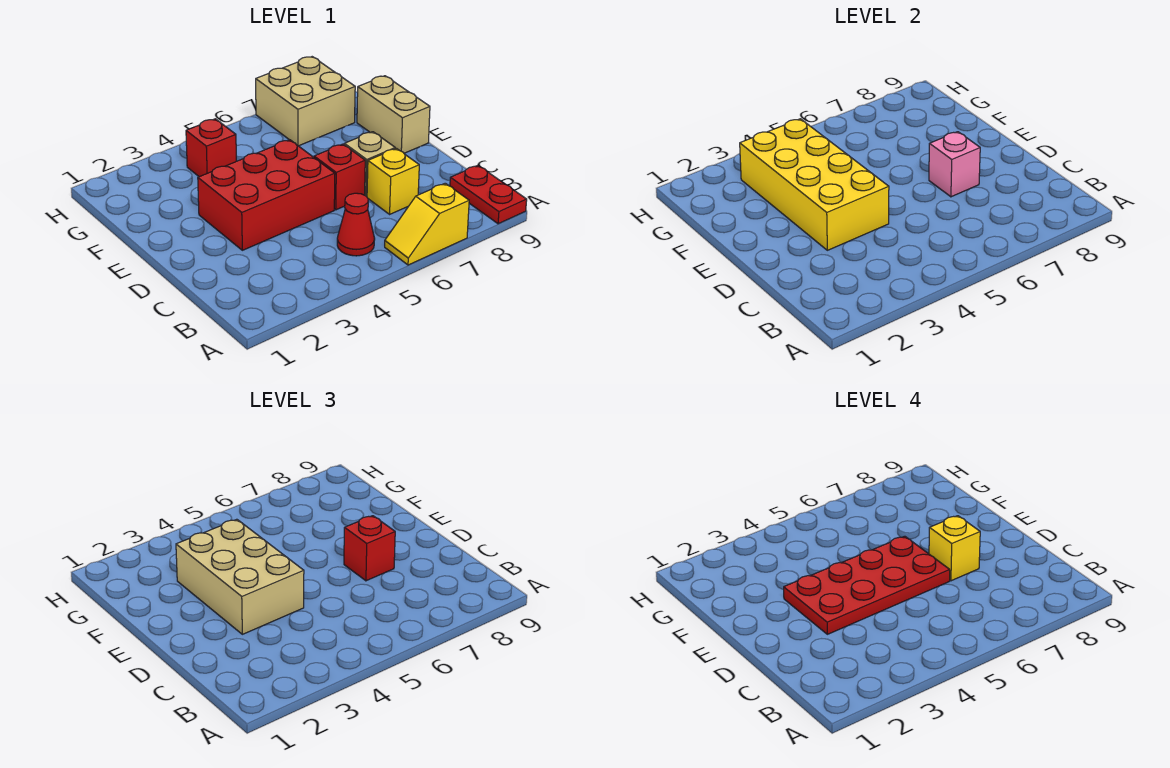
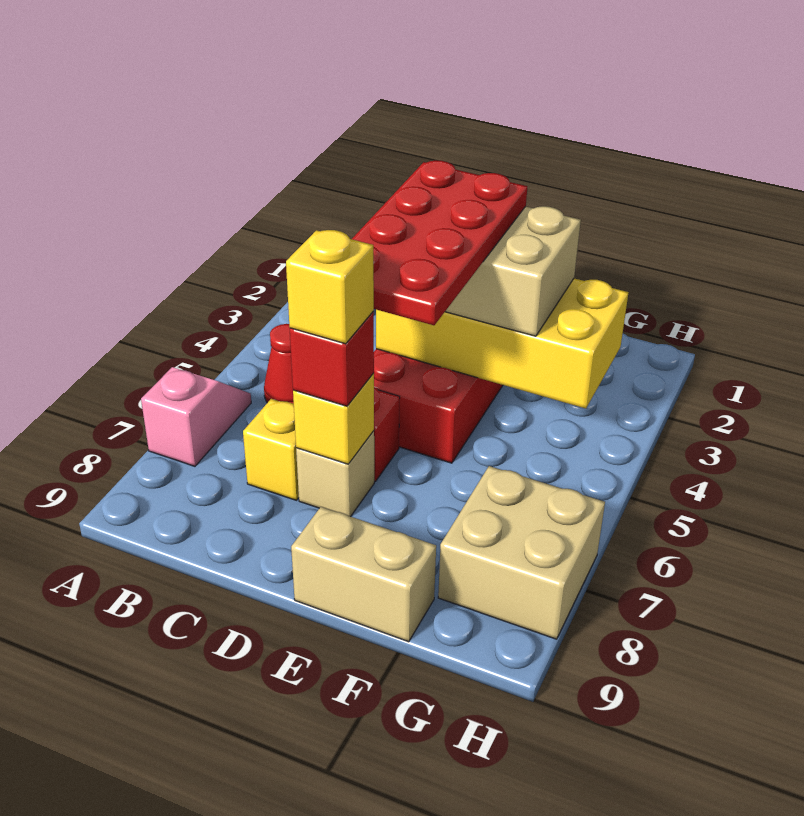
yellow slope A6:A7 level 1 top 7 -> pink slope A6:A7 level 1 top 7
red plate A9:B9 level 1 -> none
pink brick D7 level 2 -> yellow brick D7 level 2
red brick G4 level 1 -> none

